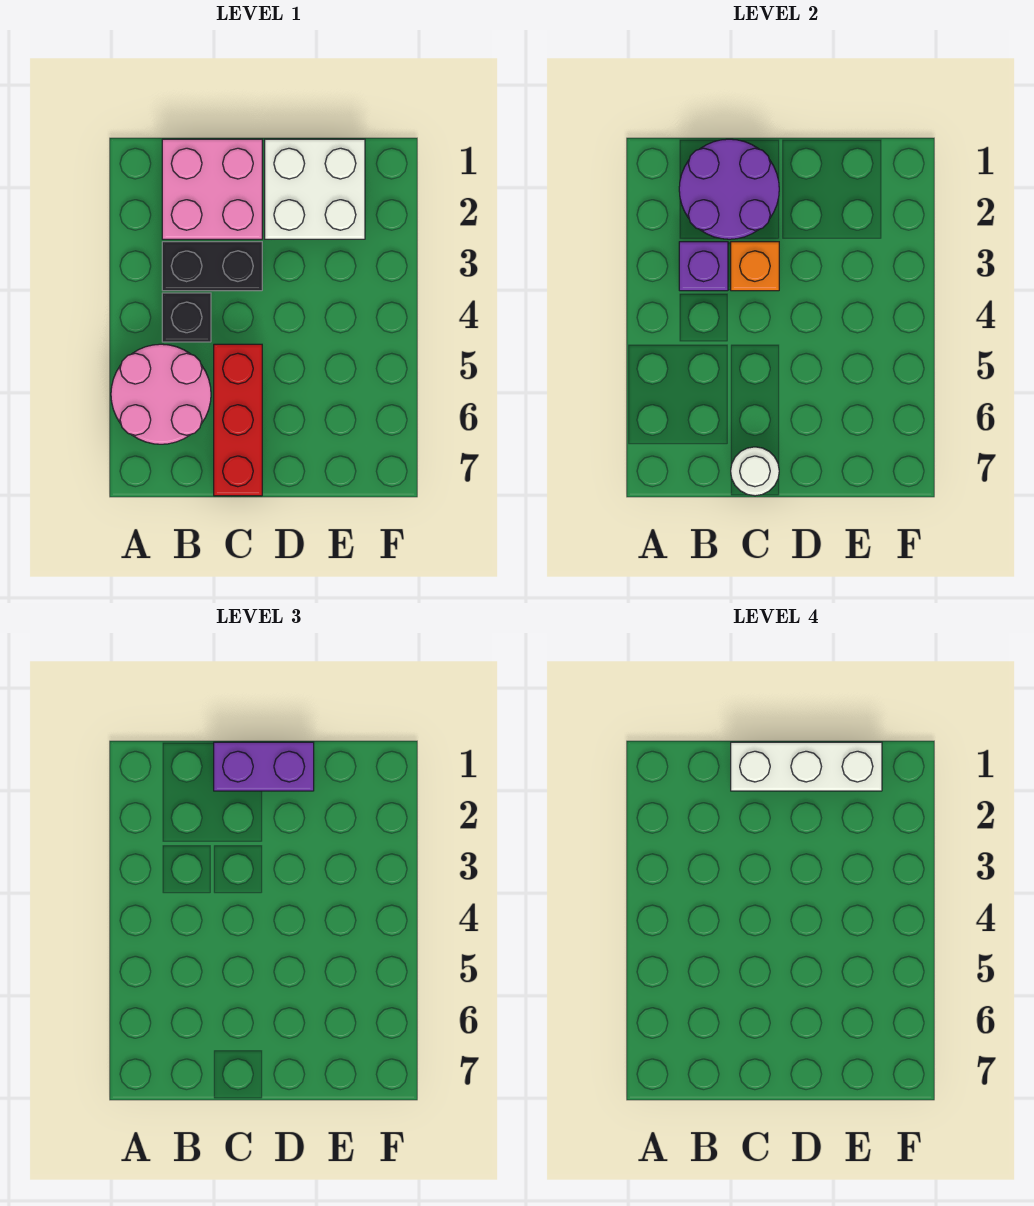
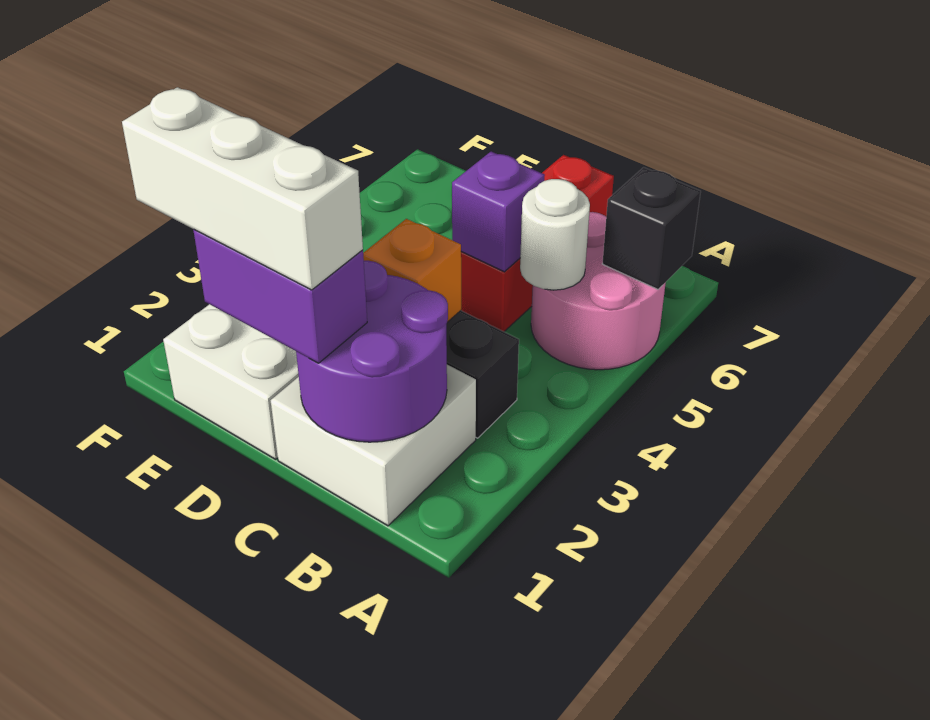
pink brick B1:C2 level 1 -> white brick B1:C2 level 1
purple brick B3 level 2 -> purple brick C5 level 2
black brick B4 level 1 -> black brick A6 level 2
white round brick C7 level 2 -> white round brick B5 level 2

